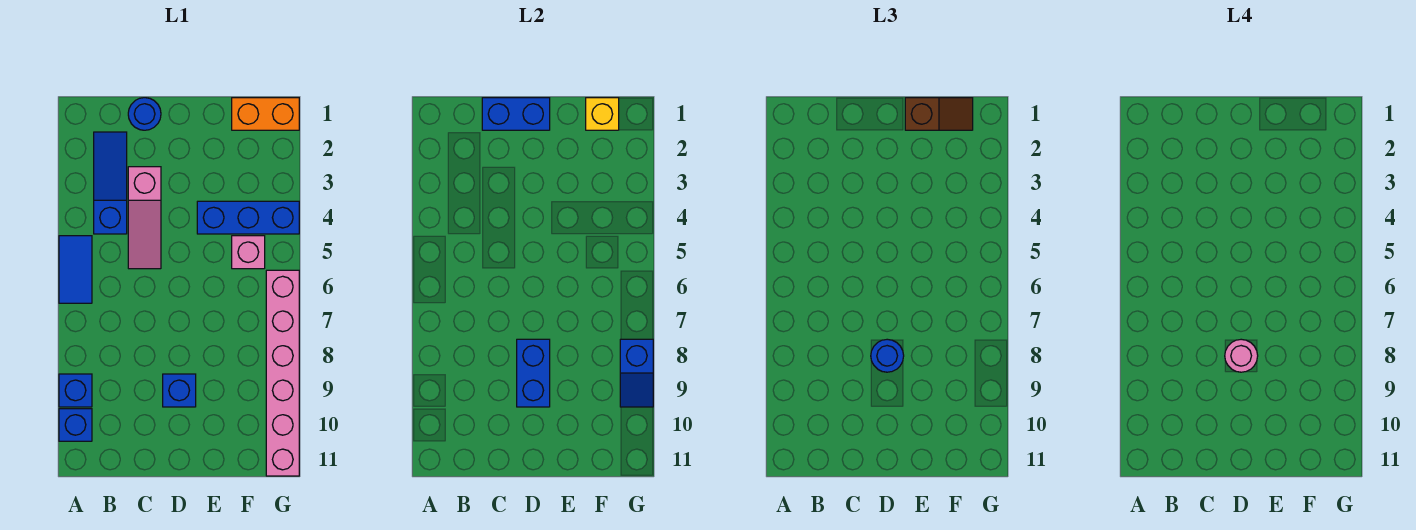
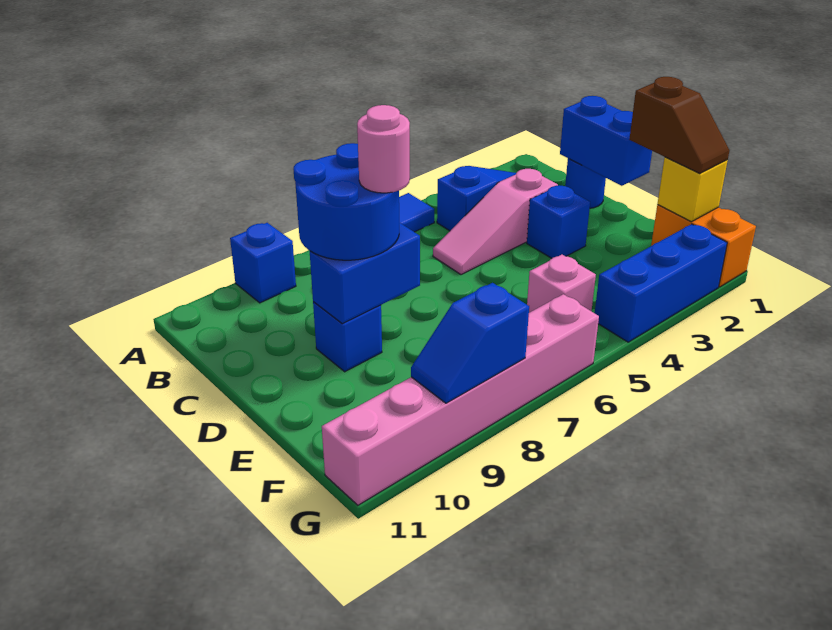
blue brick A10 level 1 -> blue brick D3 level 1
blue round brick D8 level 3 -> blue round brick C8:D9 level 3
blue brick E4:G4 level 1 -> blue brick G2:G4 level 1

